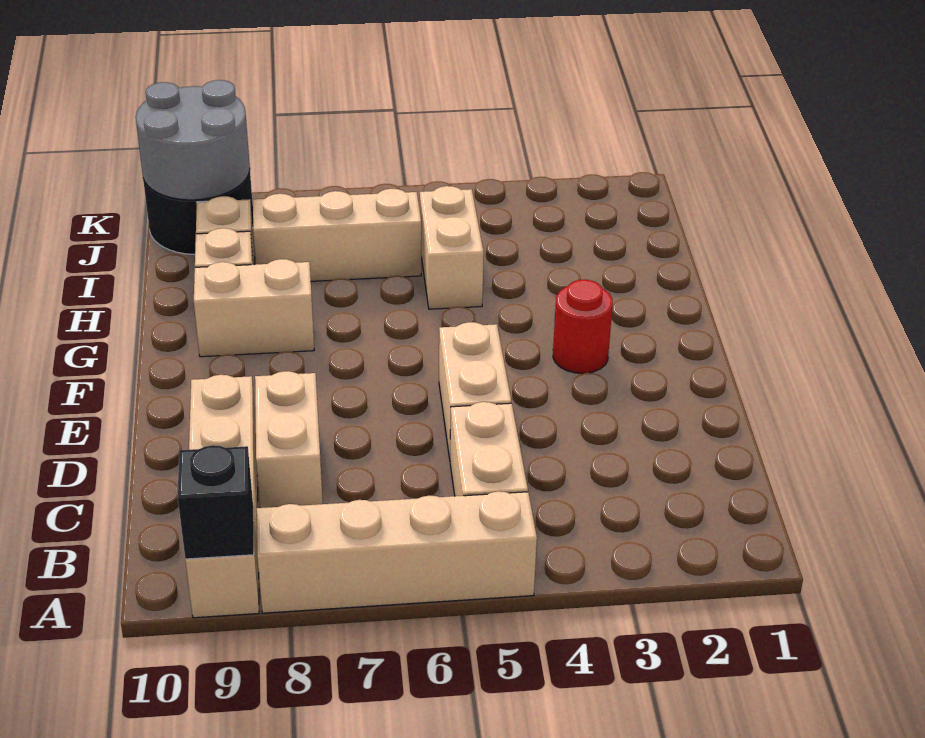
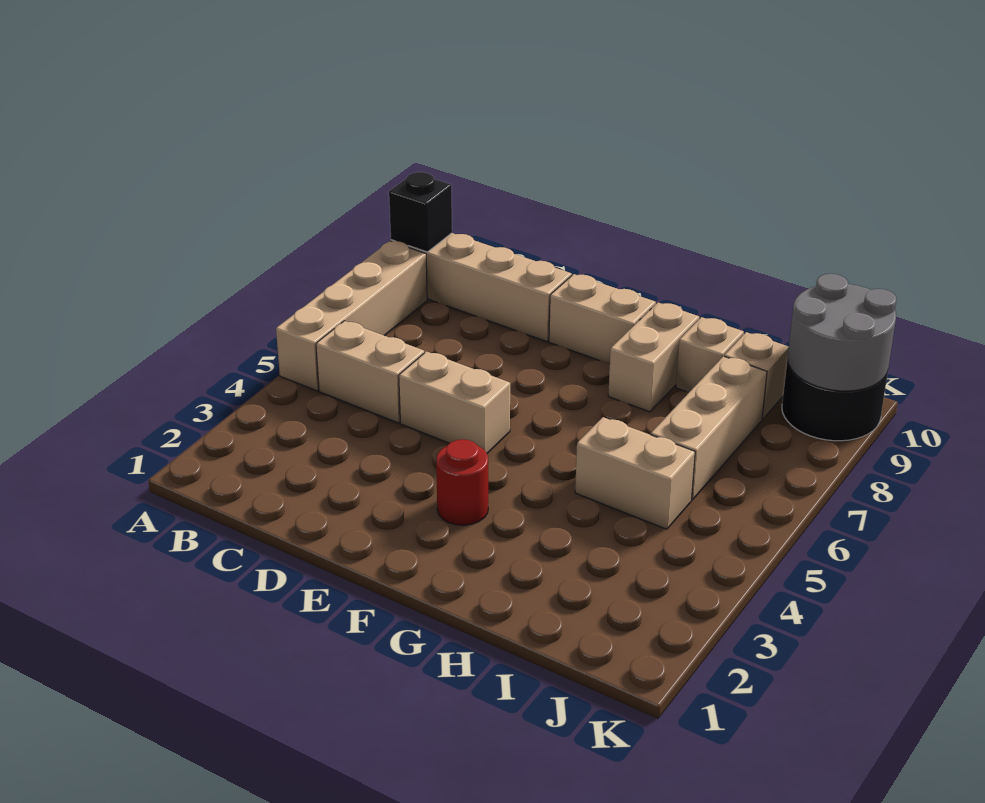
tan brick C8:D8 level 1 -> tan brick E9:F9 level 1

